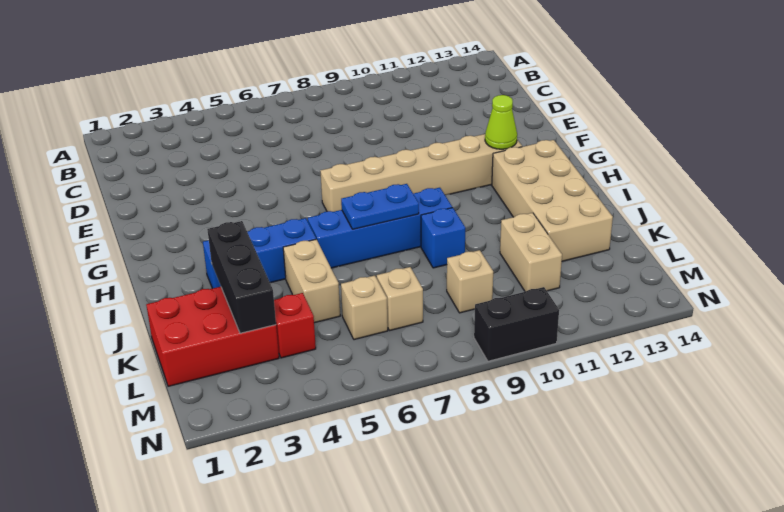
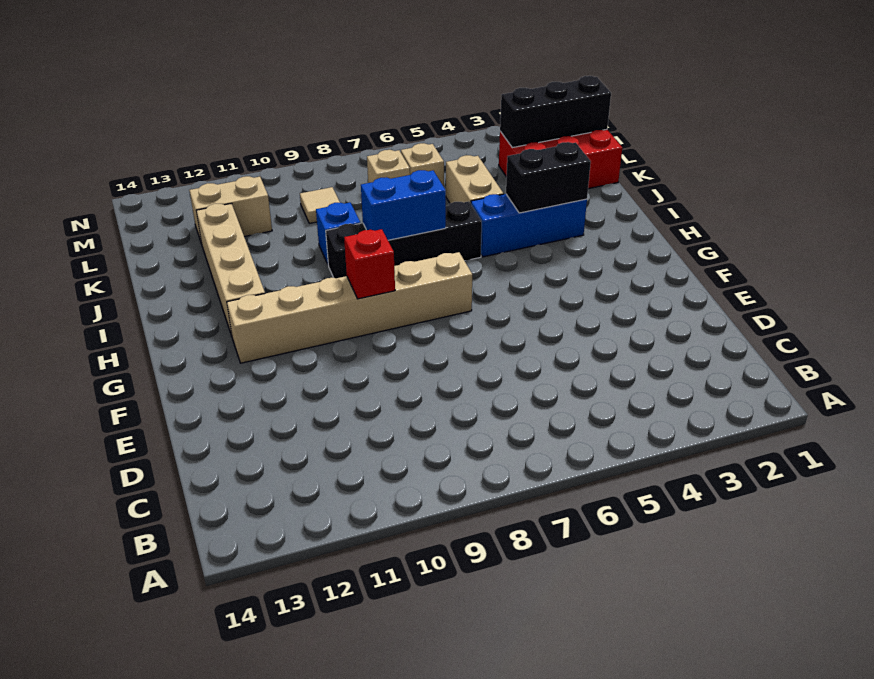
lime cone G12 level 2 -> none
tan brick H12:K13 level 1 -> tan brick H12:K12 level 1
blue brick I6:I9 level 1 -> black brick I6:I9 level 1
blue plate I7:I8 level 2 -> blue brick I7:I8 level 2
black brick J3:L3 level 2 -> black brick L1:L3 level 2
tan brick K11:L11 level 1 -> tan brick L11:L12 level 1
red brick L4 level 1 -> red brick G9 level 2
tan brick L9 level 1 -> tan tile L9 level 1
black brick N9:N10 level 1 -> black brick I3:I4 level 2

